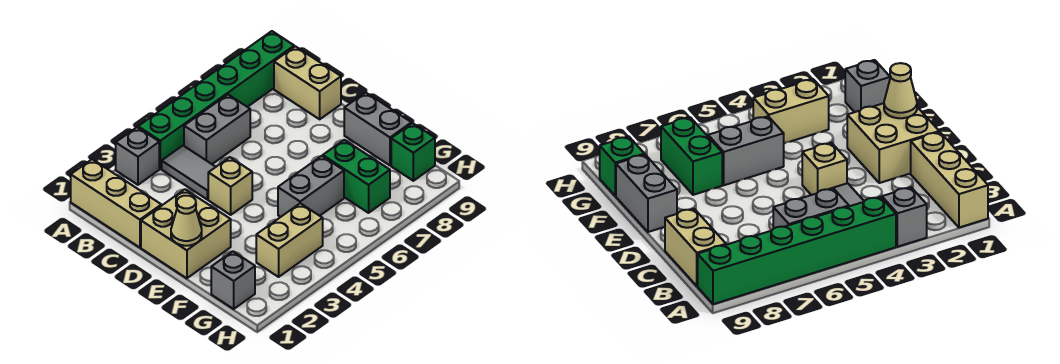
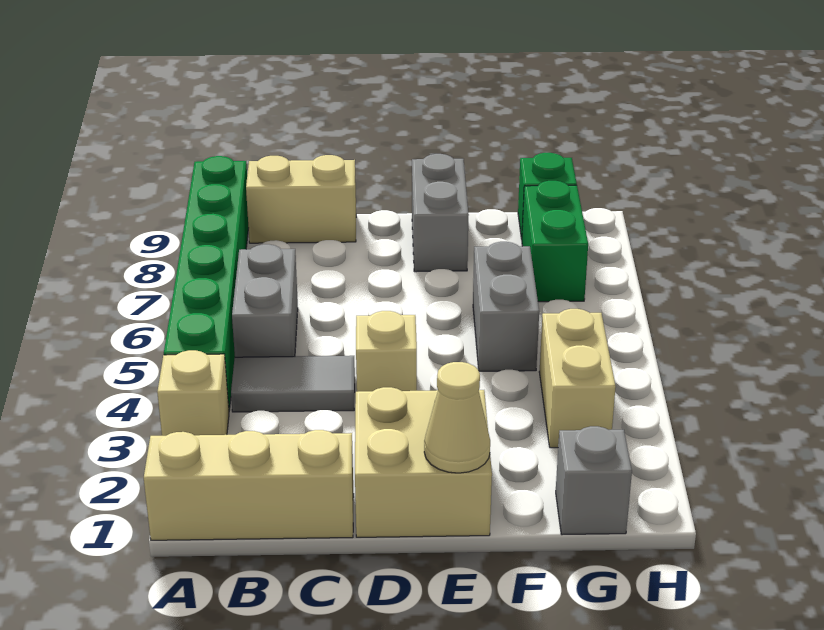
grey brick A3 level 1 -> tan brick A3 level 1
grey brick E9:F9 level 1 -> grey brick E8:E9 level 1
green brick F7:G7 level 1 -> green brick G7:G8 level 1

